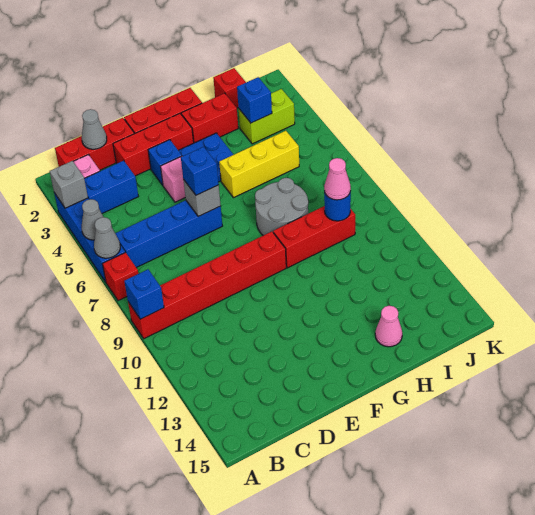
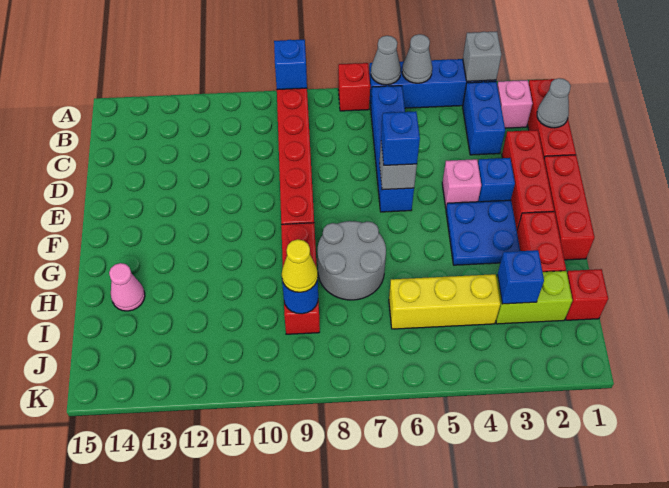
yellow brick G5:I5 level 1 -> yellow brick I4:I6 level 1
lime brick I3:J3 level 1 -> lime brick I2:I3 level 1
pink cone I9 level 3 -> yellow cone I9 level 3

